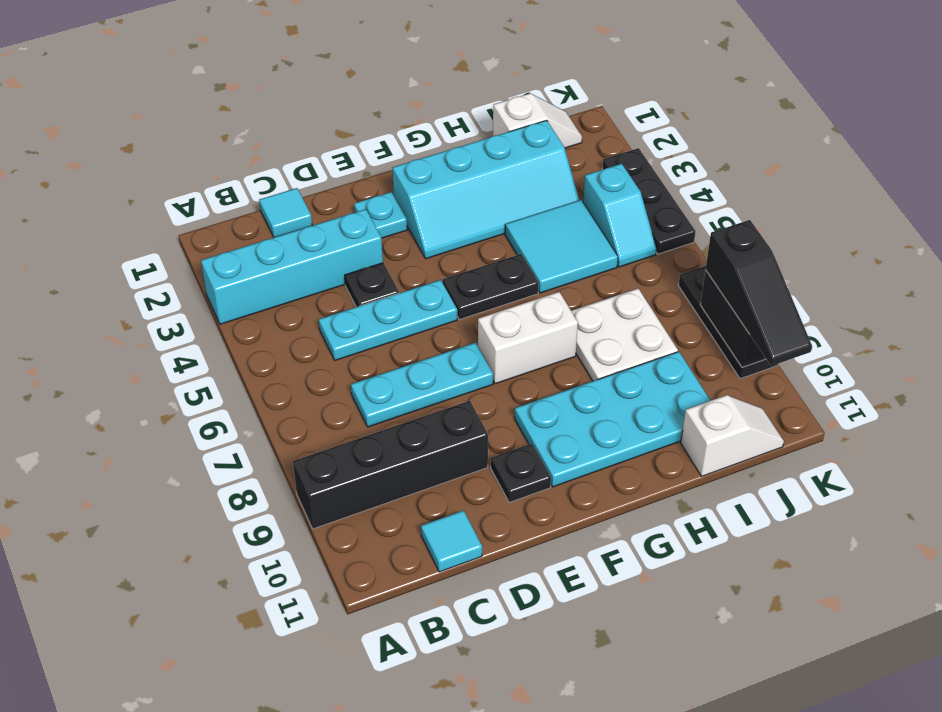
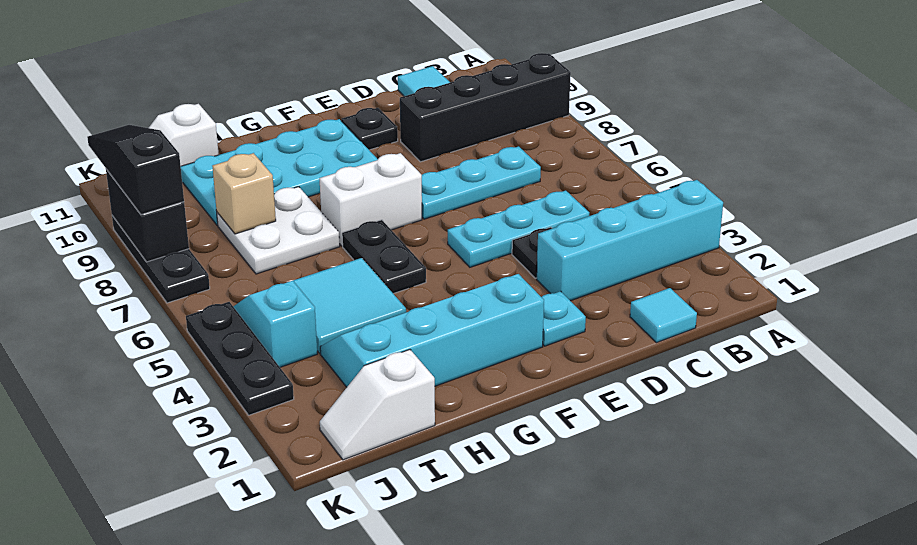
black plate F5:G5 level 1 -> black plate G5:G6 level 1
none -> tan brick I8 level 2

